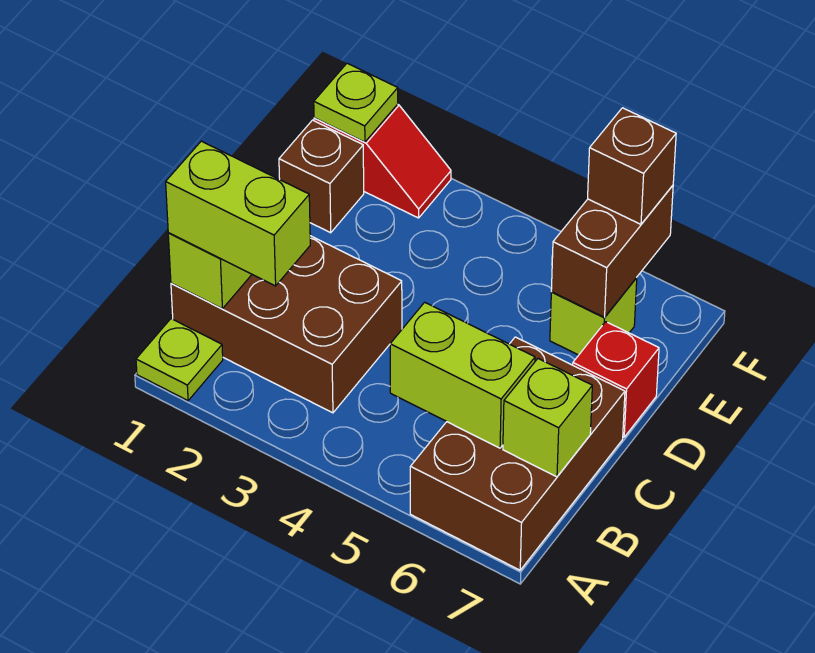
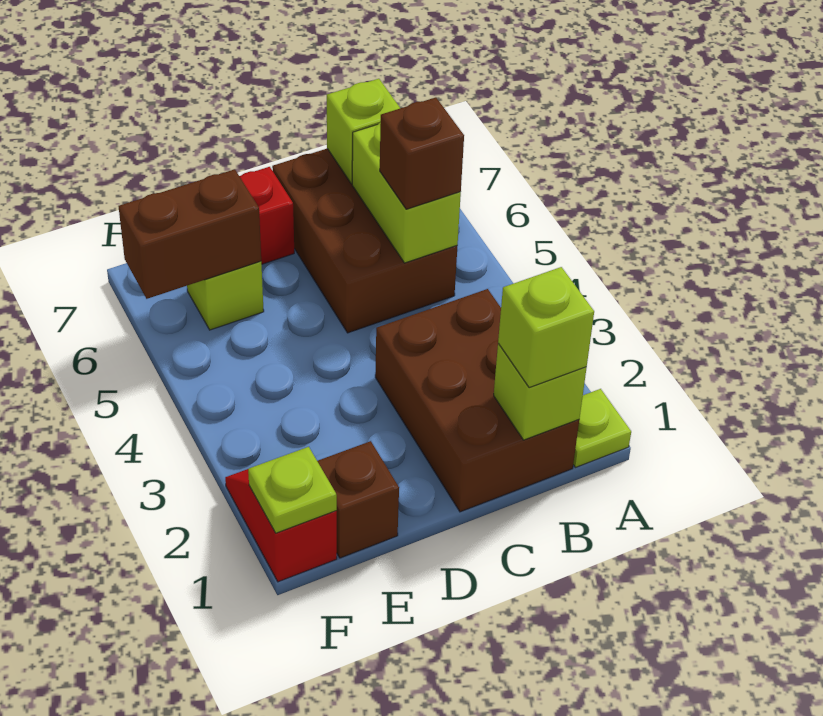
brown brick A6:C7 level 1 -> brown brick B5:C7 level 1
lime brick B1:B2 level 3 -> lime brick B1 level 3
brown brick F6 level 3 -> brown brick B5 level 3

